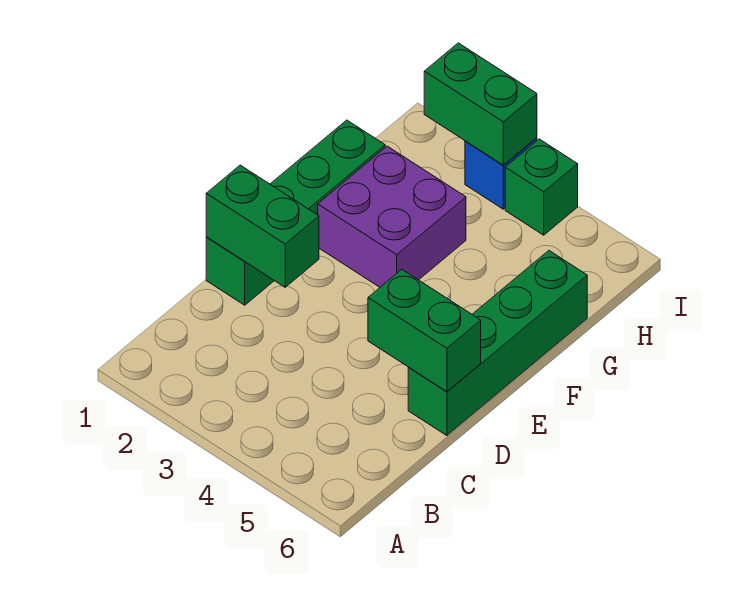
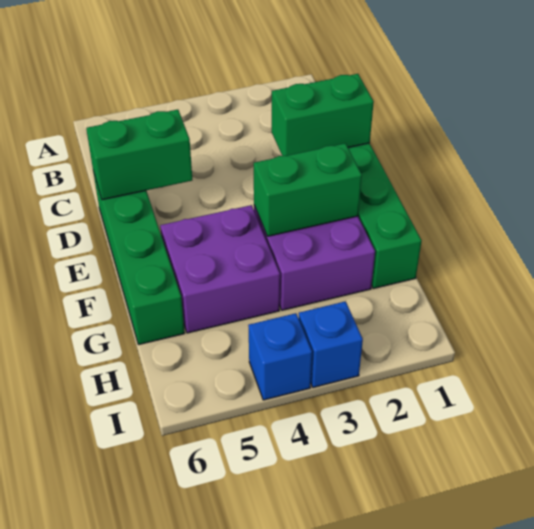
none -> purple brick F4:G5 level 1
green brick I2:I3 level 2 -> green brick F2:F3 level 2
green brick I4 level 1 -> blue brick I4 level 1

